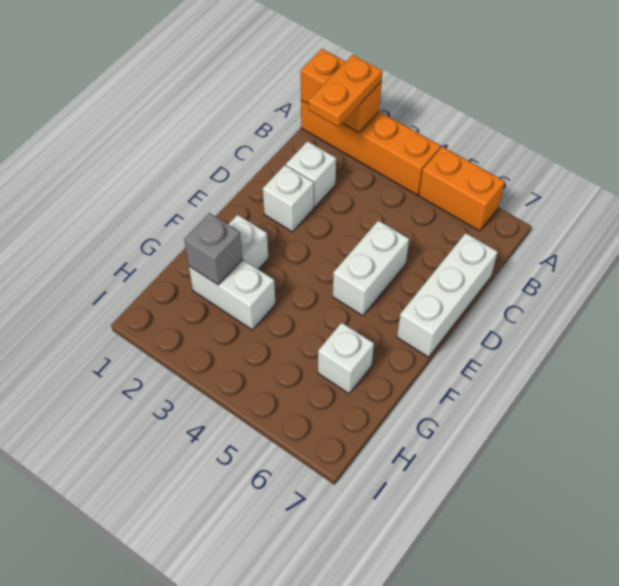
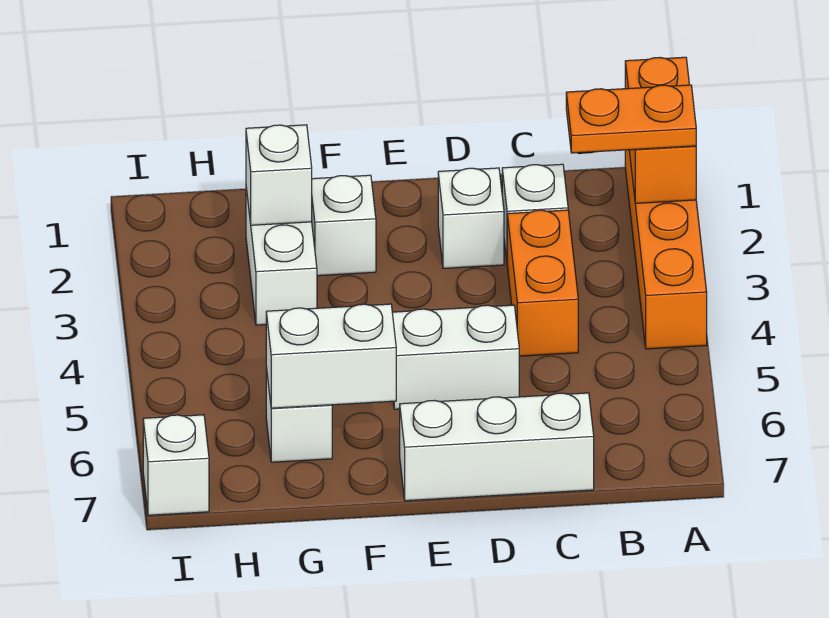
orange brick A5:A6 level 1 -> orange brick C3:C4 level 1
none -> white brick F6:G6 level 2
grey brick G2 level 2 -> white brick G2 level 2
none -> white brick I7 level 1

